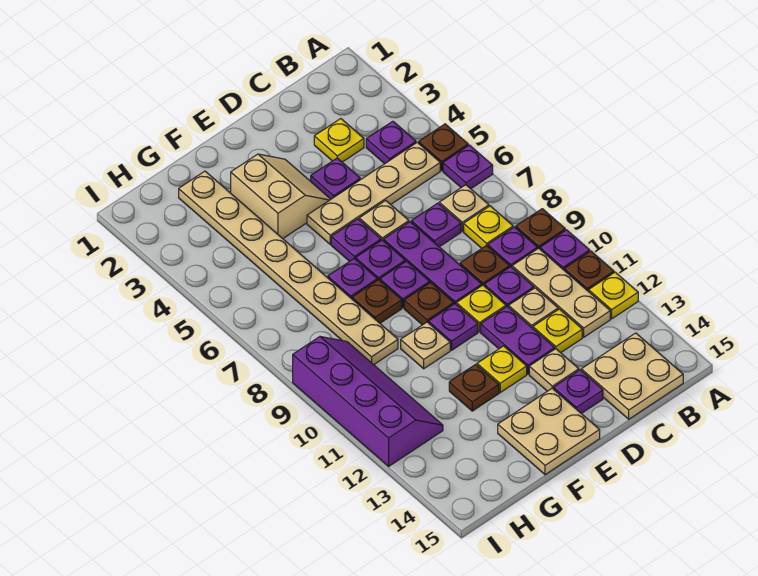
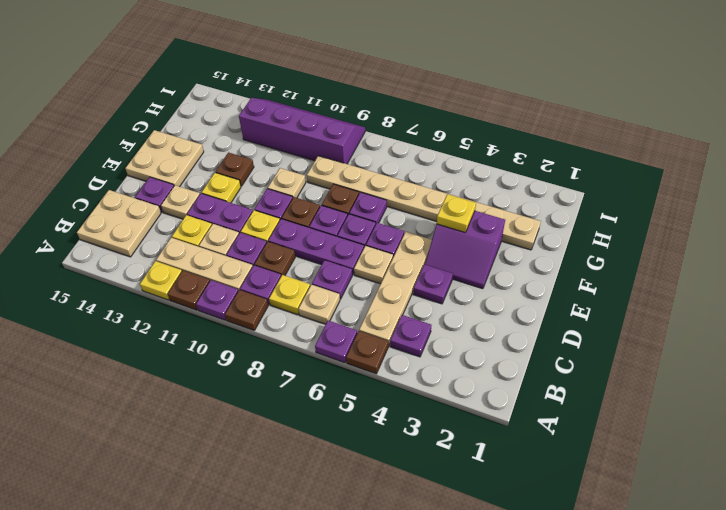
yellow plate C3 level 1 -> yellow plate F4 level 2
tan slope E3:F4 level 1 top F -> purple slope E3:F4 level 1 top F
purple slope H9:I12 level 1 top I -> purple slope H9:I12 level 1 top H

